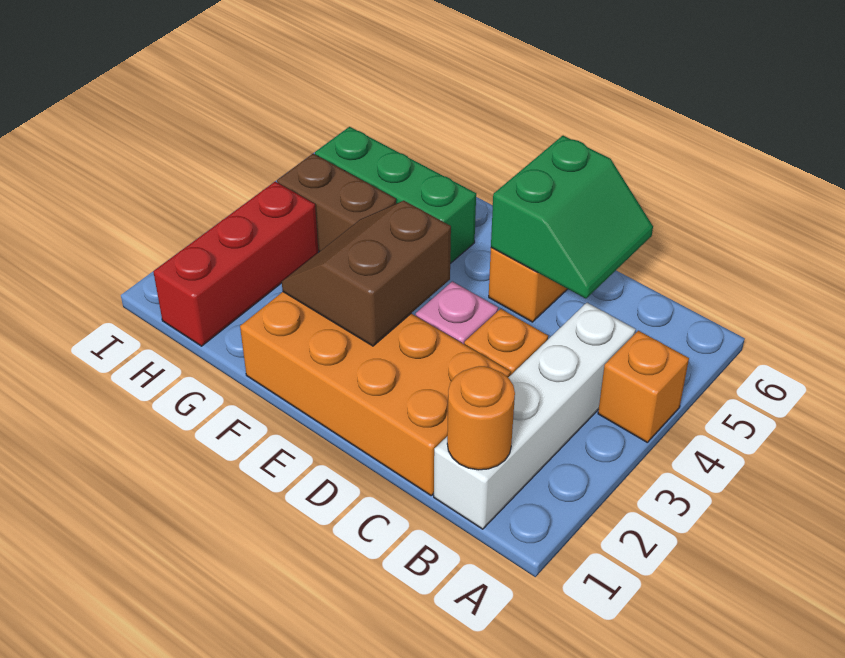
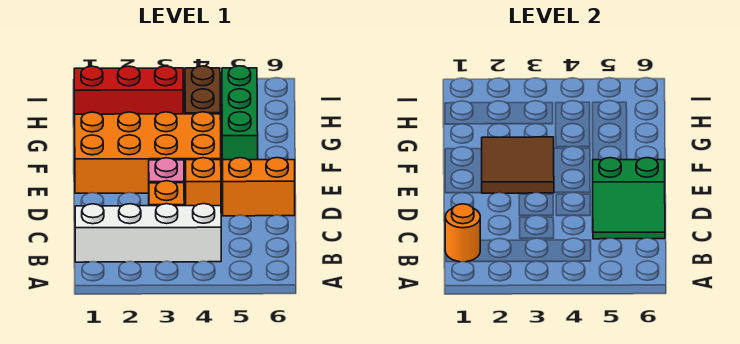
orange brick A4 level 1 -> orange brick D4 level 1
orange brick C1:F2 level 1 -> orange brick E1:F4 level 1
brown slope E2:F3 level 2 top E -> brown tile E2:F3 level 2

